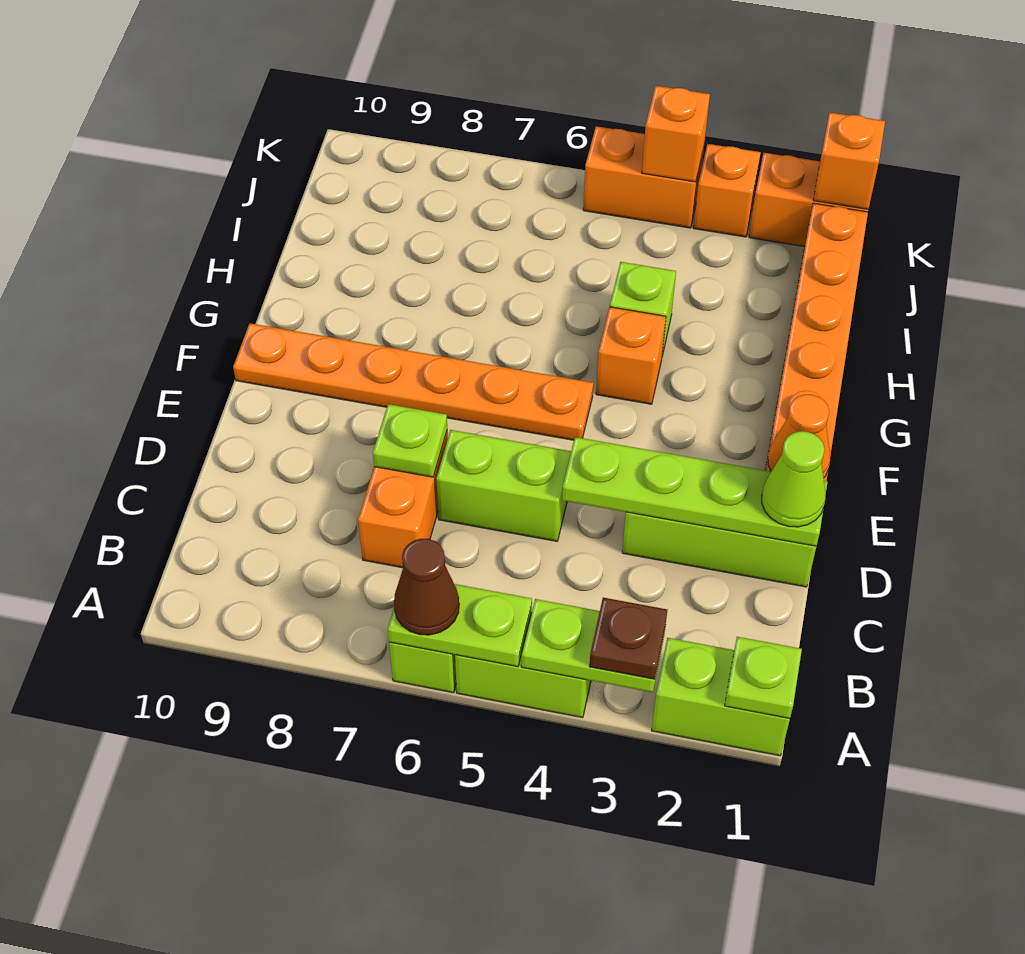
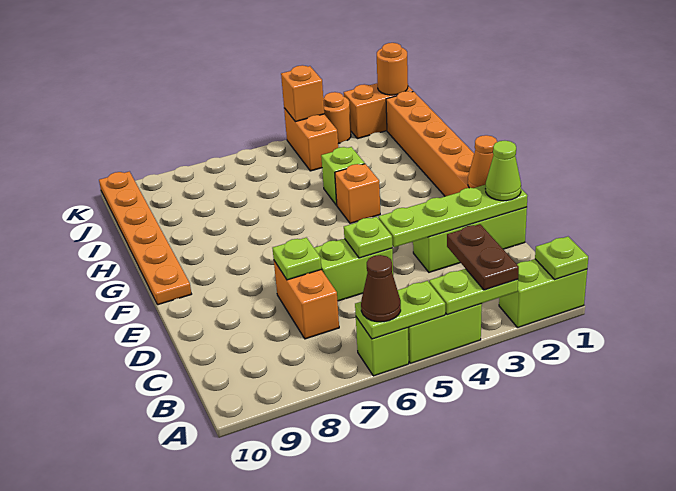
brown plate A3 level 3 -> brown plate A3:B3 level 3
none -> lime plate D5 level 2
orange plate F5:F10 level 1 -> orange plate F10:K10 level 1
orange brick K1 level 2 -> orange round brick K1 level 2
orange brick K3 level 1 -> orange round brick K3 level 1
orange brick K4:K5 level 1 -> orange brick J4:K4 level 1

